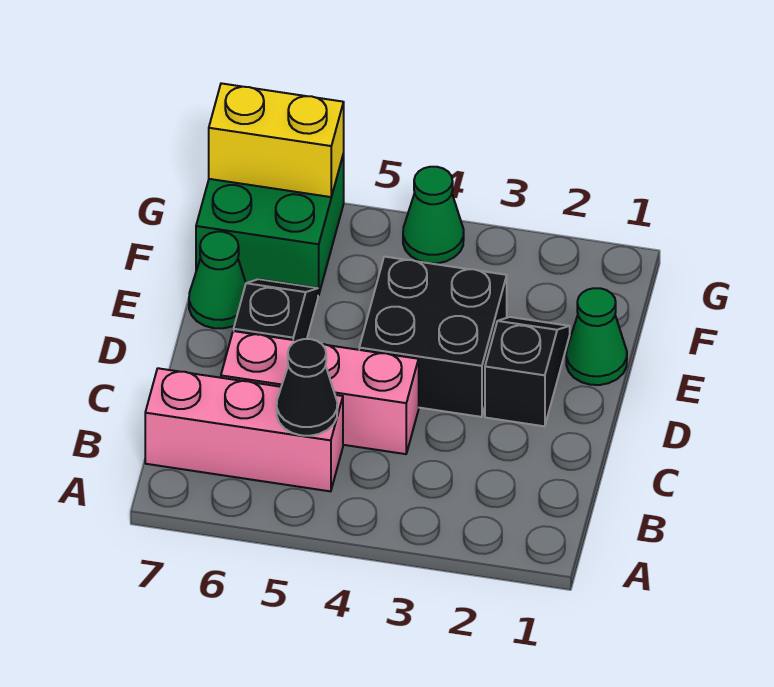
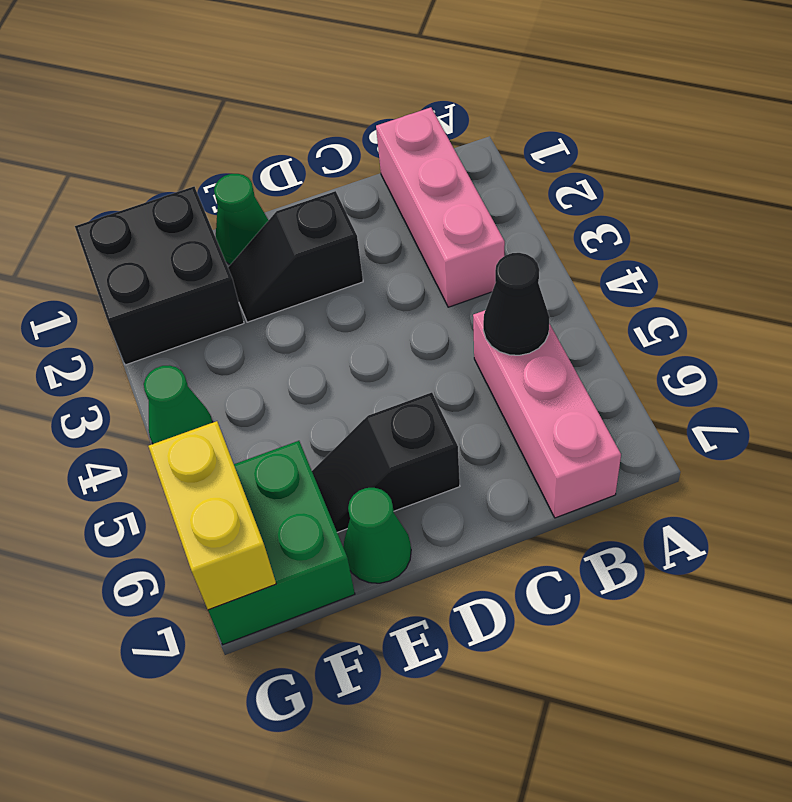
pink brick C4:C6 level 1 -> pink brick B1:B3 level 1
black brick D3:E4 level 1 -> black brick F1:G2 level 1

